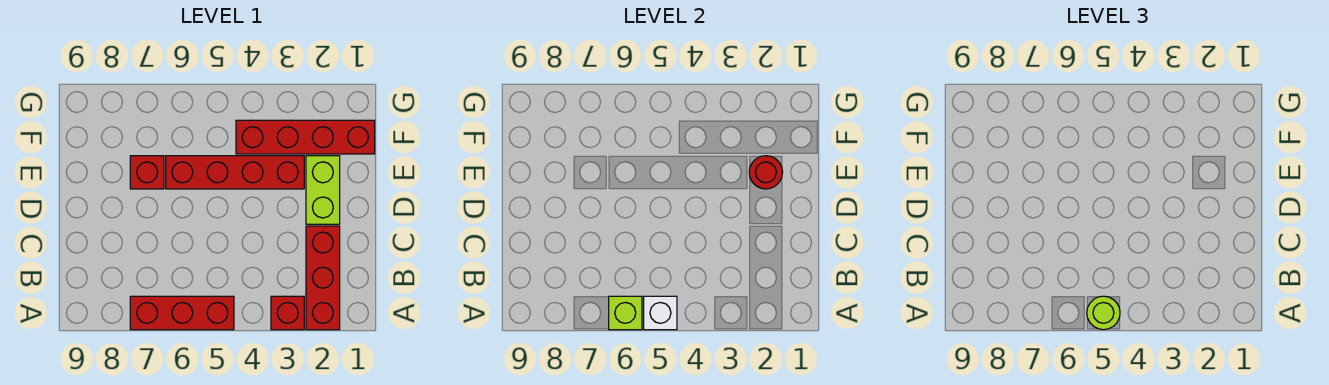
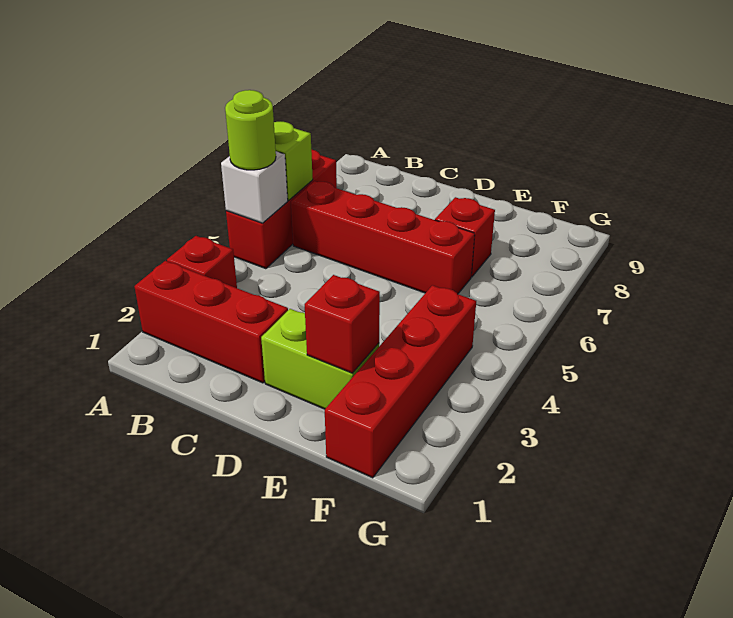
red round brick E2 level 2 -> red brick E2 level 2
red brick E3:E6 level 1 -> red brick B6:E6 level 1

